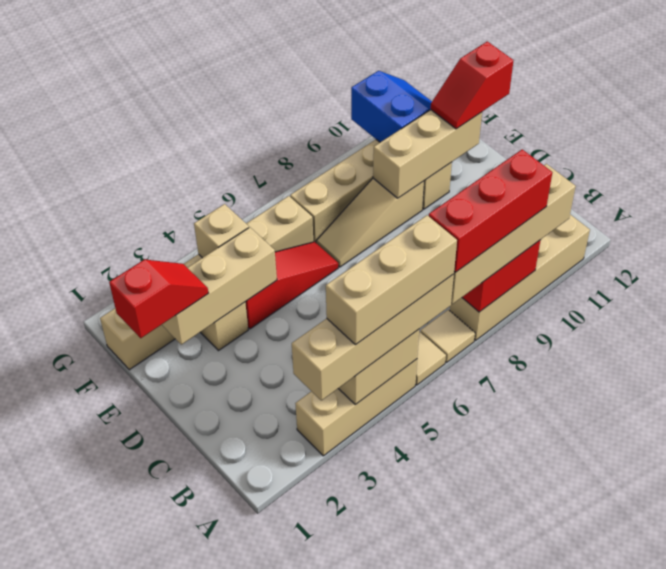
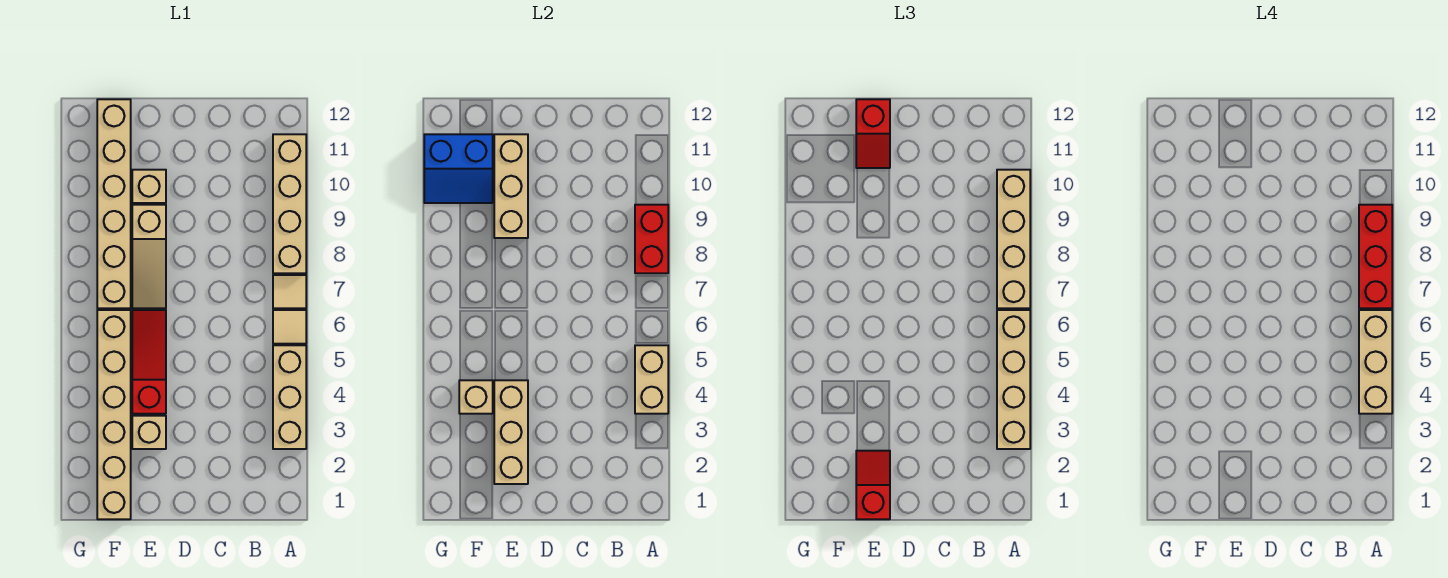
blue slope F10:G11 level 2 top 10 -> blue slope F10:G11 level 2 top 11

